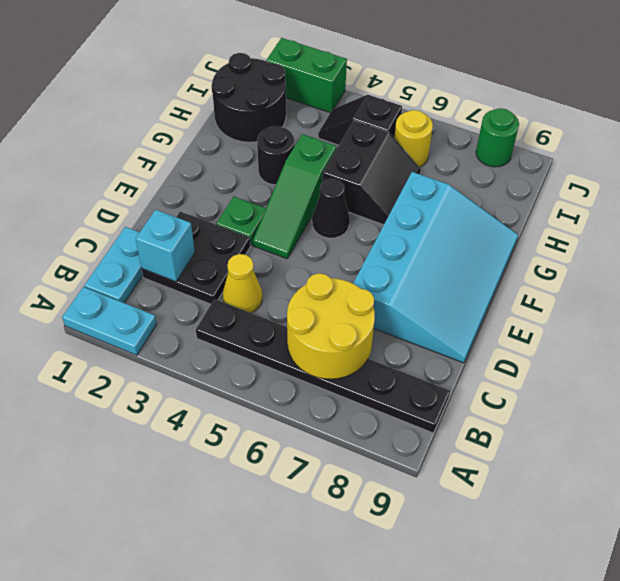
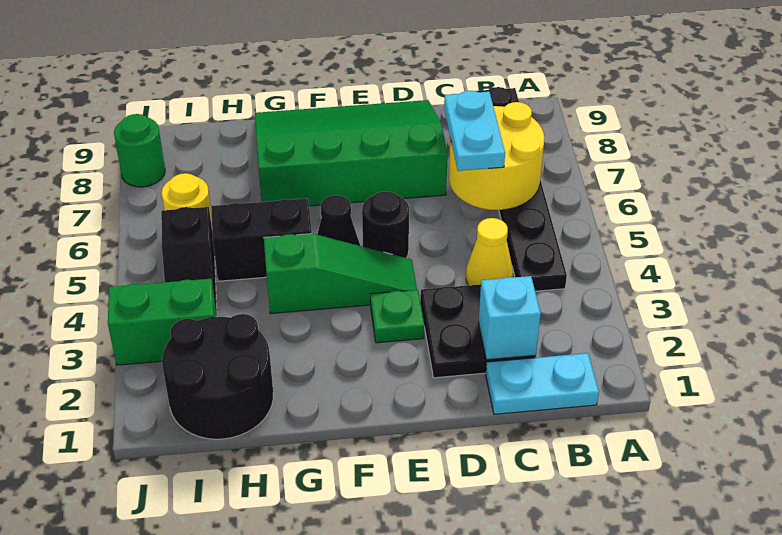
cyan plate A1:A2 level 1 -> cyan plate C6:C7 level 3
cyan slope D7:G9 level 1 top 7 -> green slope D7:G9 level 1 top 7
black round brick G3 level 1 -> black round brick E5 level 1
green brick J2:J3 level 1 -> green brick I3:J3 level 1

